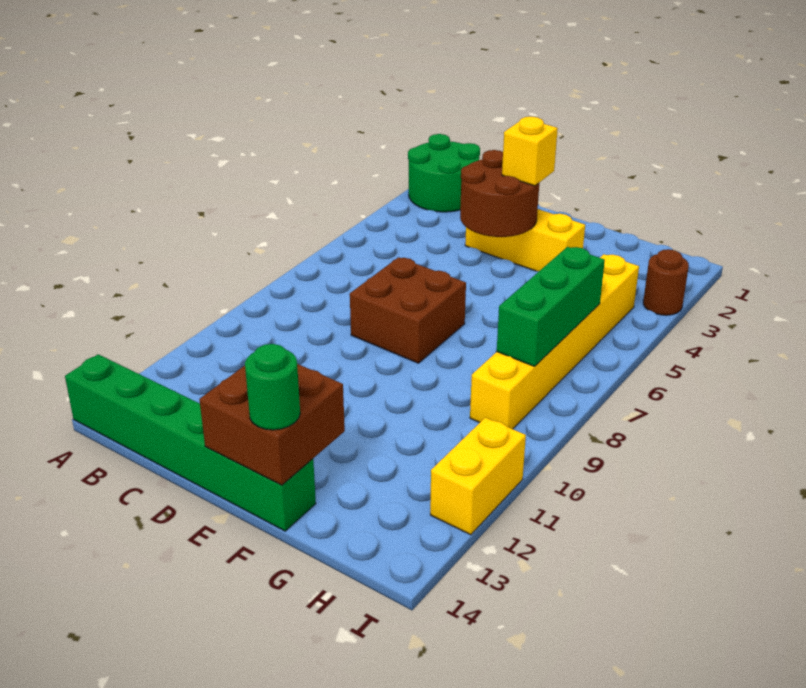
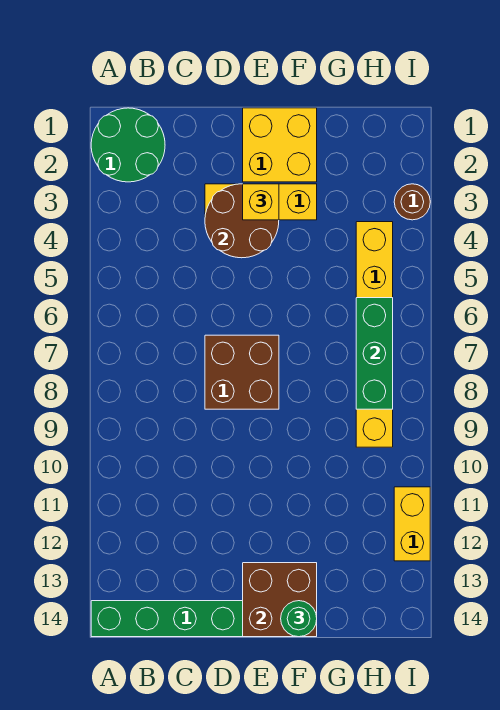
none -> yellow brick E1:F2 level 1

